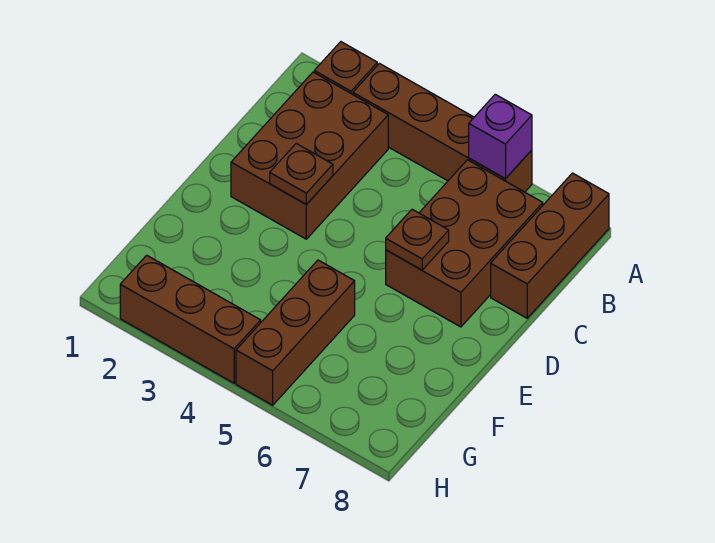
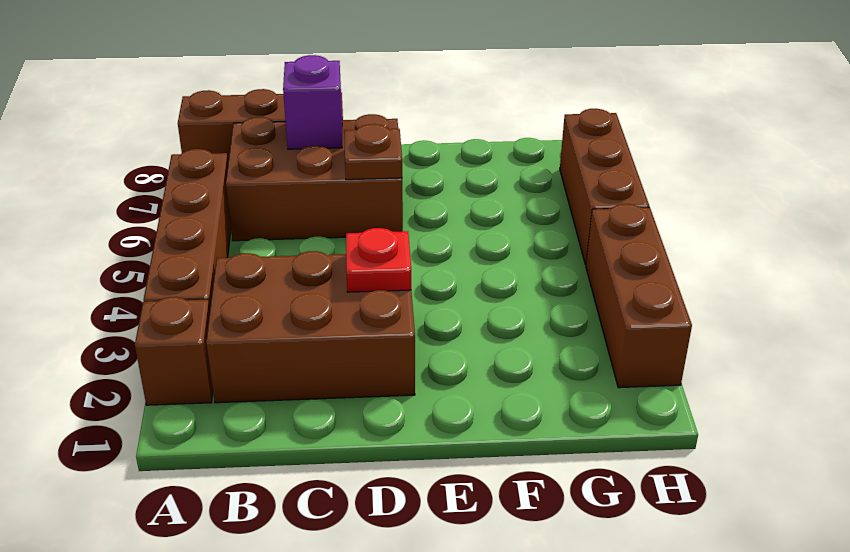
purple brick A6 level 2 -> purple brick C7 level 2
brown plate D3 level 2 -> red plate D3 level 2
brown brick F5:H5 level 1 -> brown brick H5:H7 level 1

